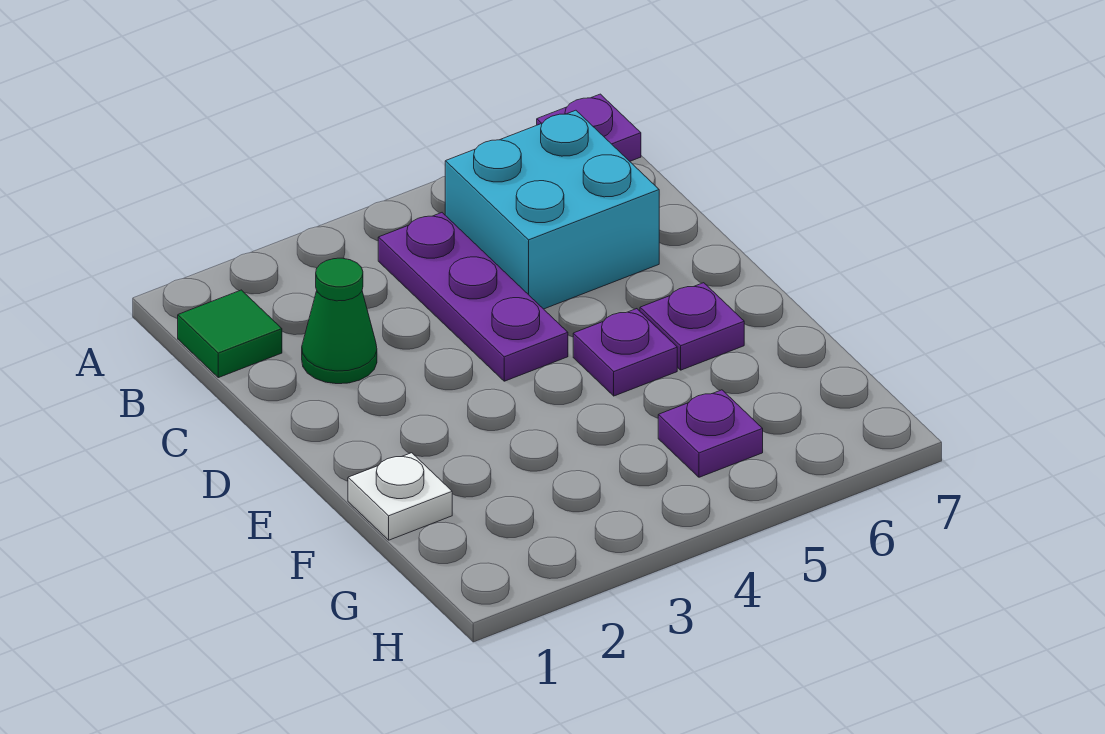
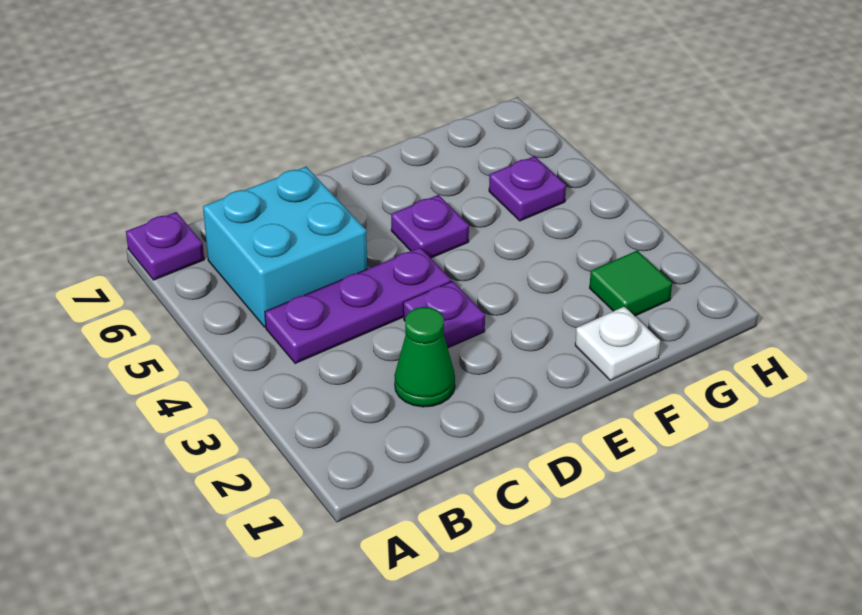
green tile B1 level 1 -> green tile G2 level 1
purple plate E6 level 1 -> purple plate D3 level 1

